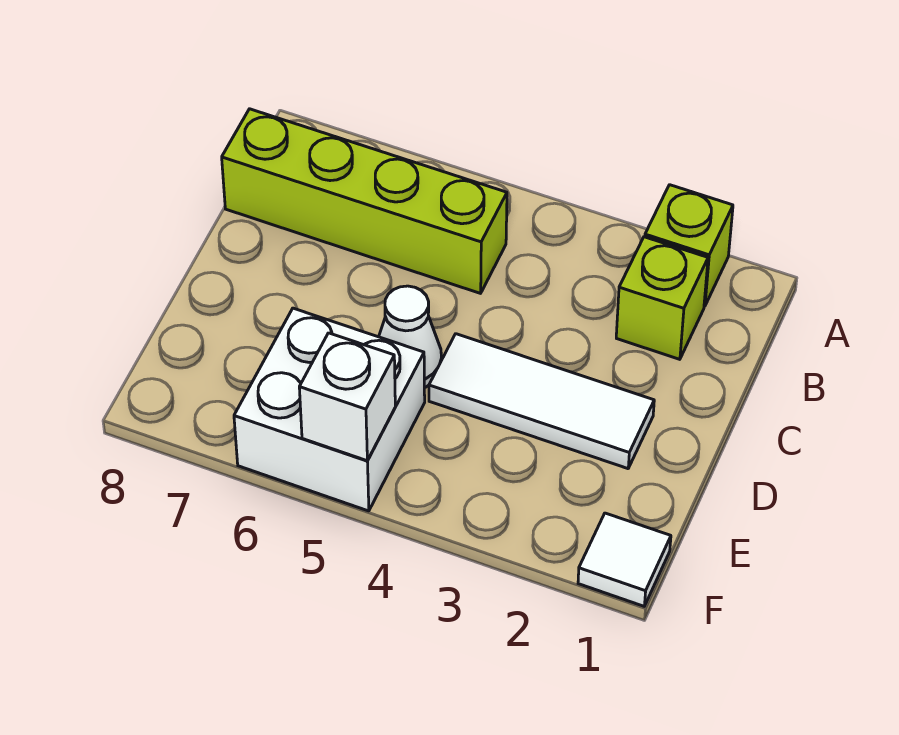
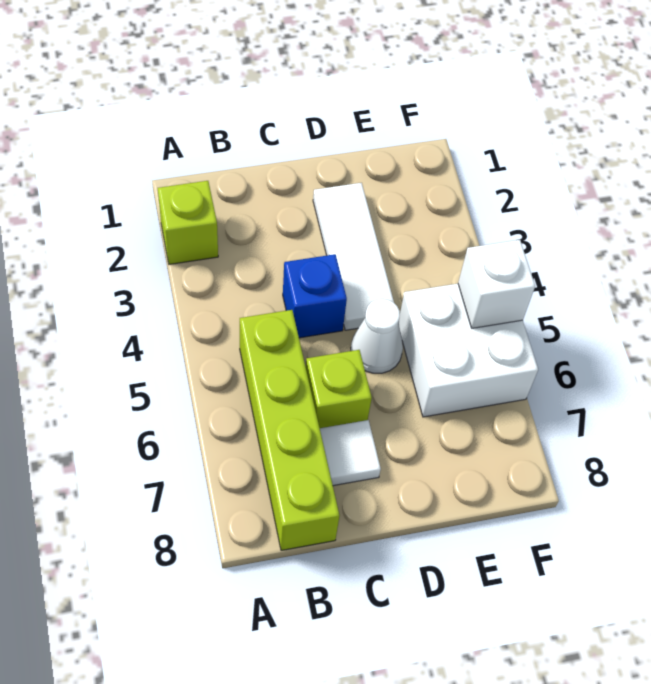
lime brick B2 level 1 -> lime brick C6 level 1
none -> blue brick C4 level 1
white tile F1 level 1 -> white tile C7 level 1

